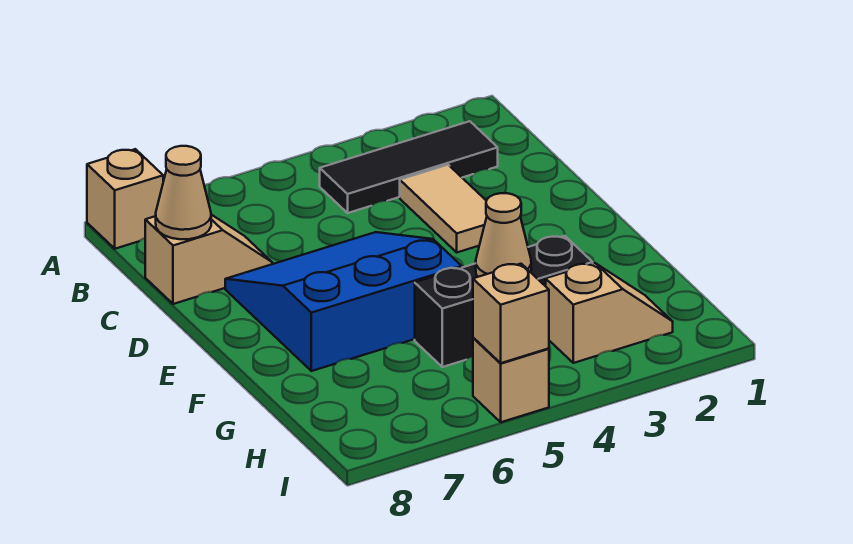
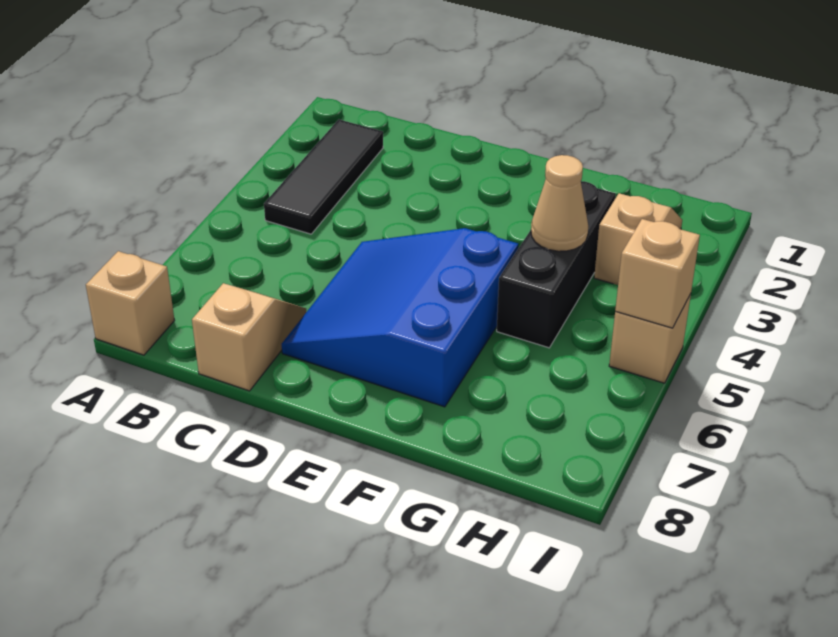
tan tile C3:D3 level 1 -> none
tan cone C8 level 2 -> none

